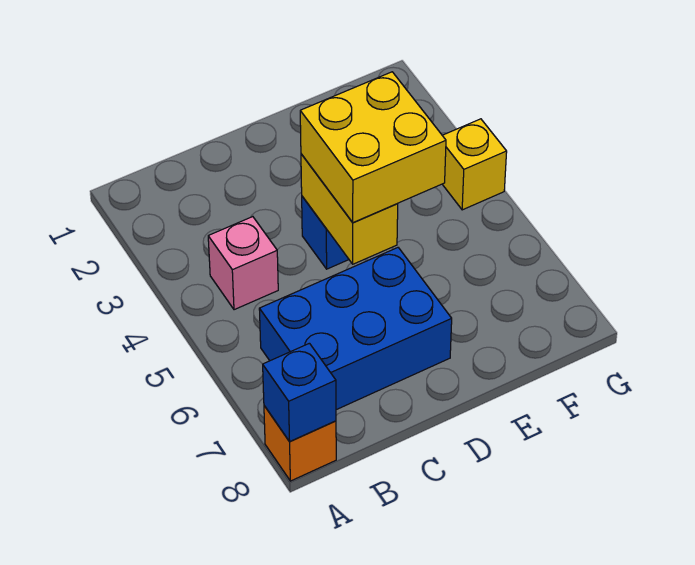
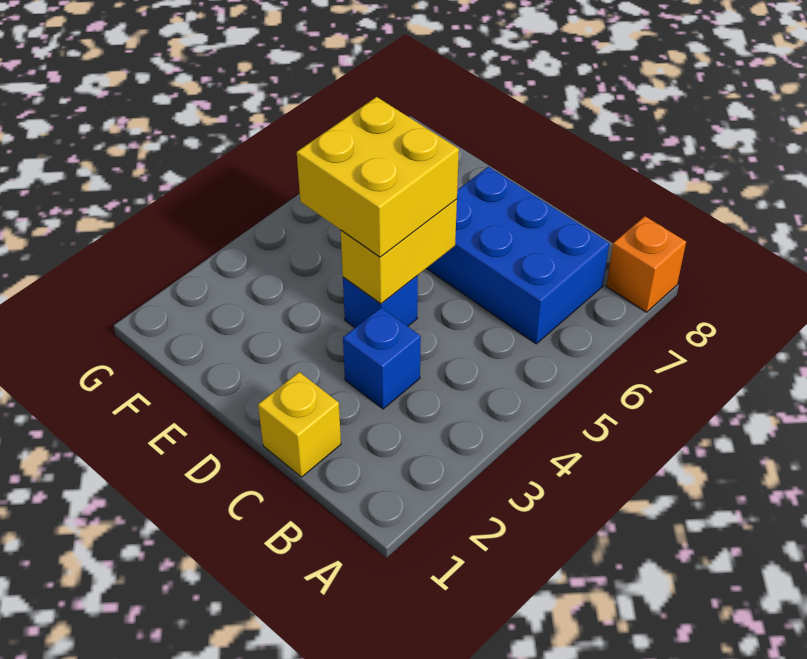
blue brick A8 level 2 -> blue brick C3 level 1
pink brick B4 level 1 -> none
yellow brick G4 level 1 -> yellow brick C1 level 1

